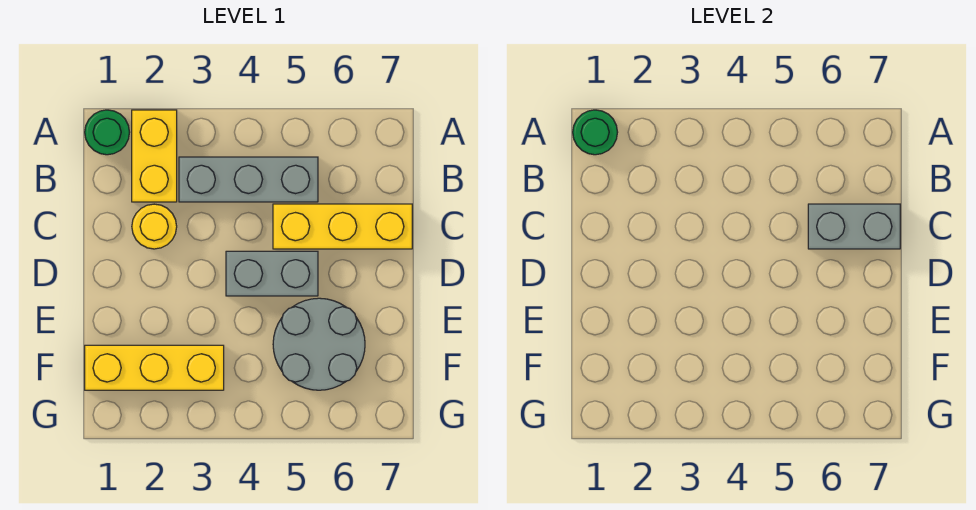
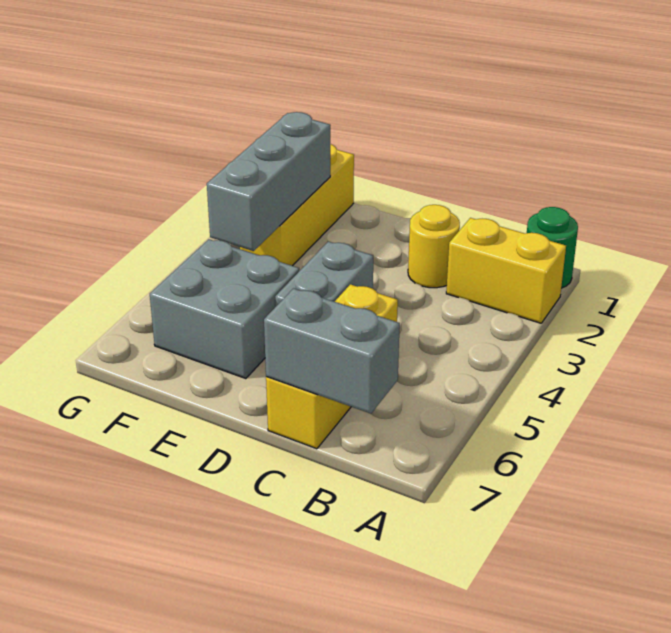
green round brick A1 level 2 -> none
grey brick B3:B5 level 1 -> grey brick F2:F4 level 2
grey brick C6:C7 level 2 -> grey brick B7:C7 level 2
grey round brick E5:F6 level 1 -> grey brick E5:F6 level 1

